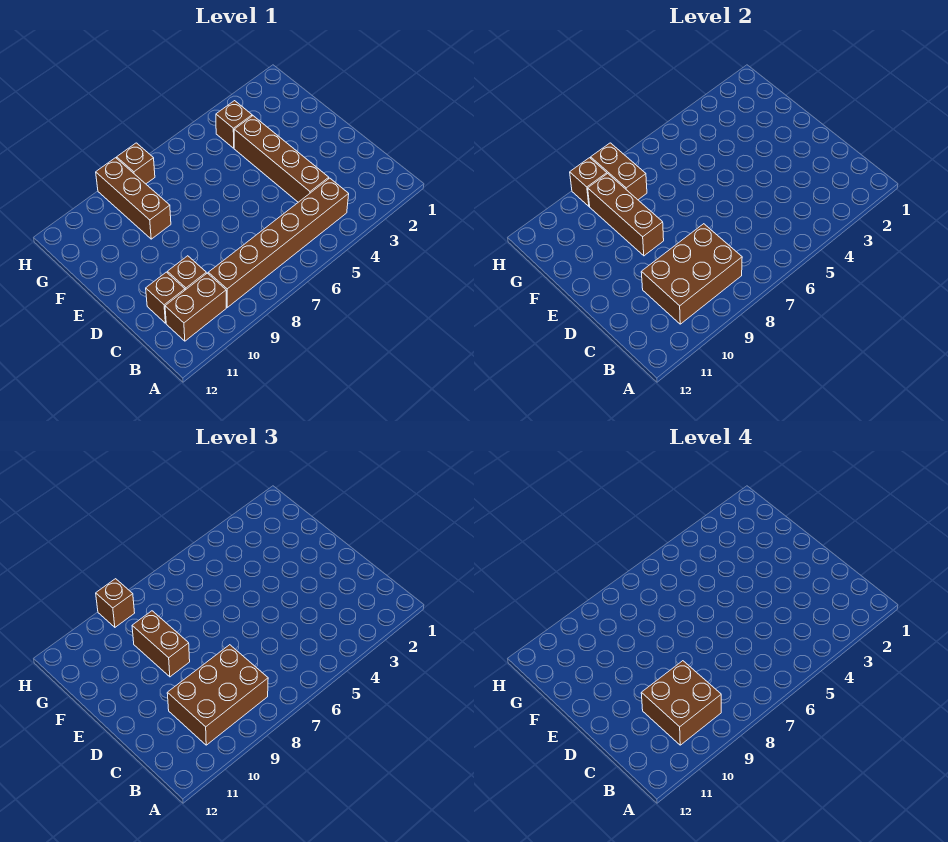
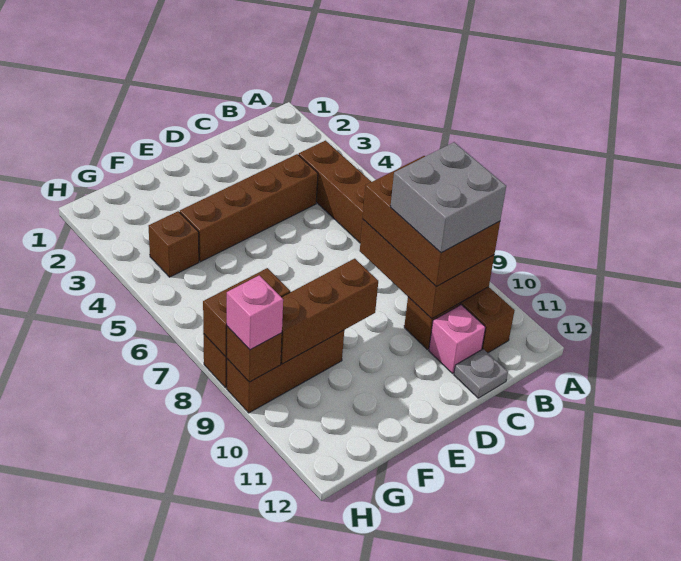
brown brick B9:C10 level 4 -> grey brick B9:C10 level 4
brown brick C11 level 1 -> pink brick C11 level 1
none -> grey plate C12 level 1
brown brick E9:F9 level 3 -> none
brown brick H9 level 3 -> pink brick H9 level 3

